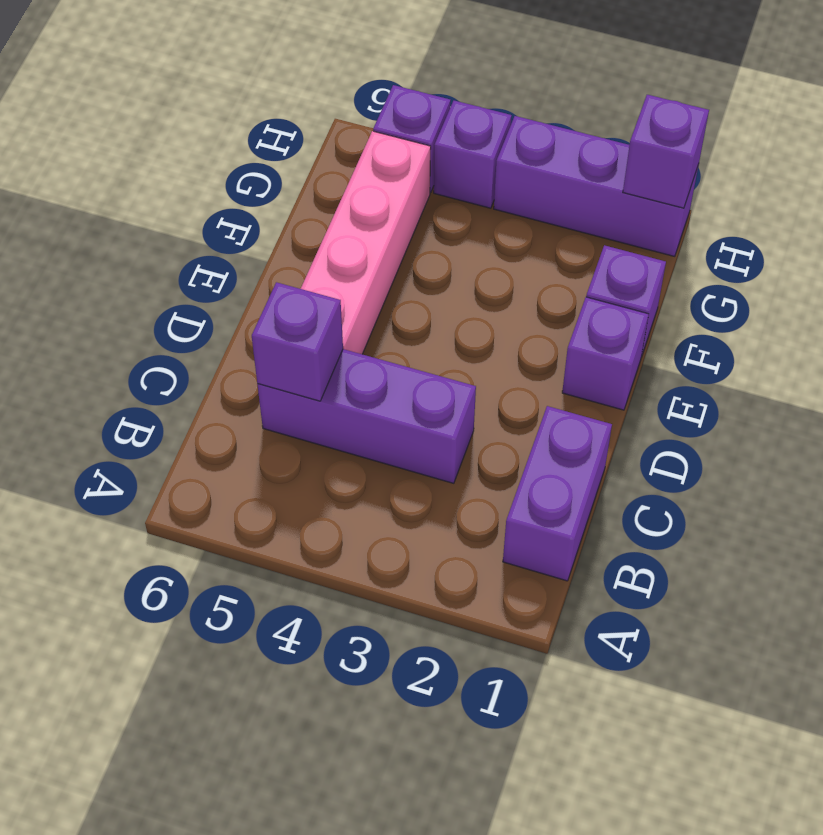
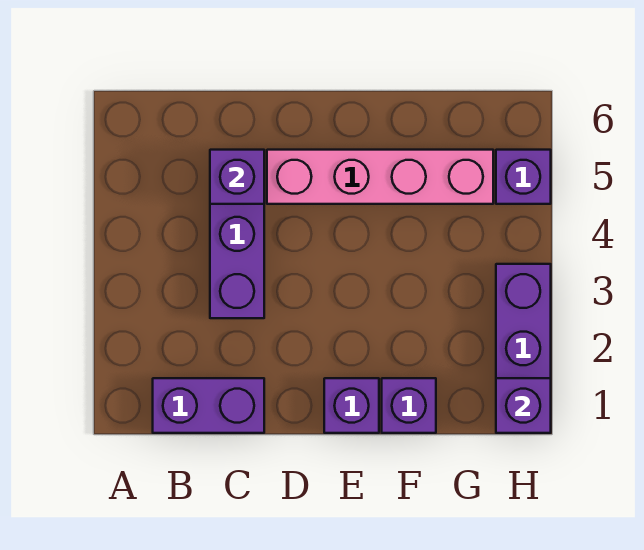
purple brick H4 level 1 -> none

